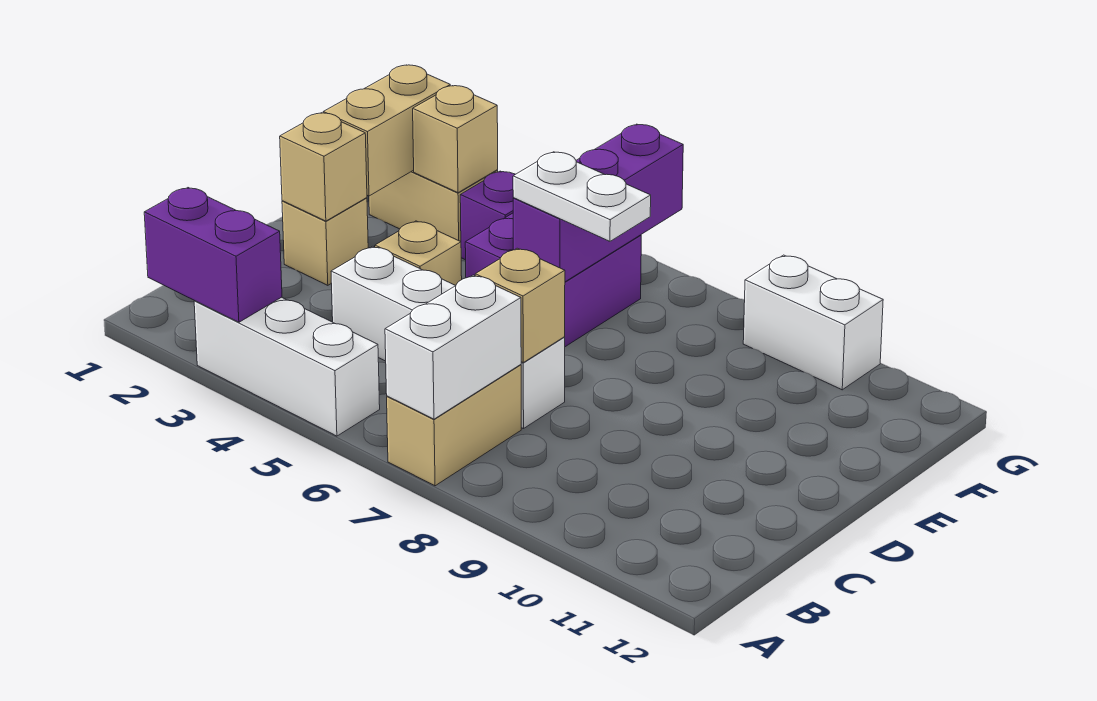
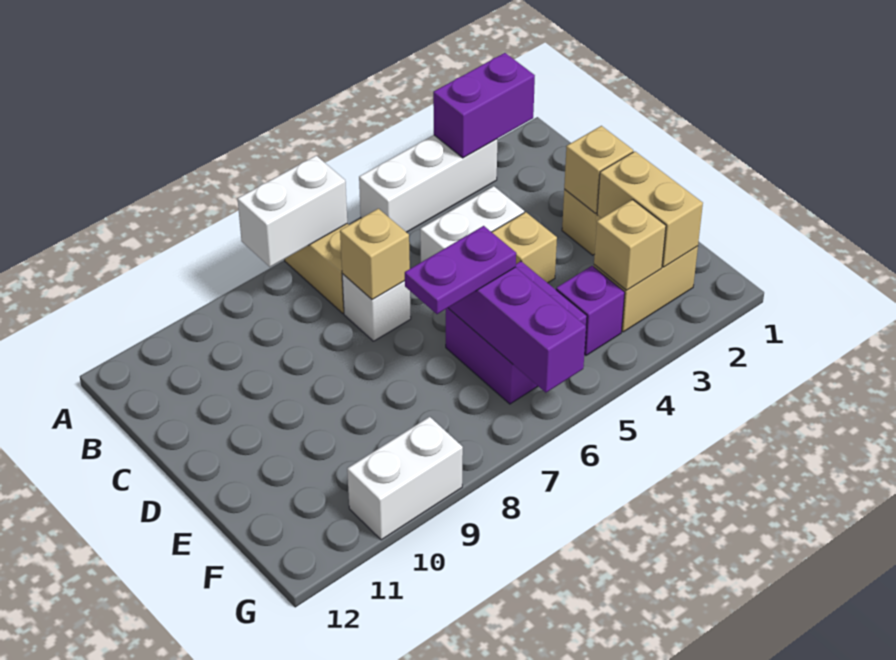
white brick A7:B7 level 2 -> white brick A7:A8 level 2
white plate E6:E7 level 3 -> purple plate E6:E7 level 3

